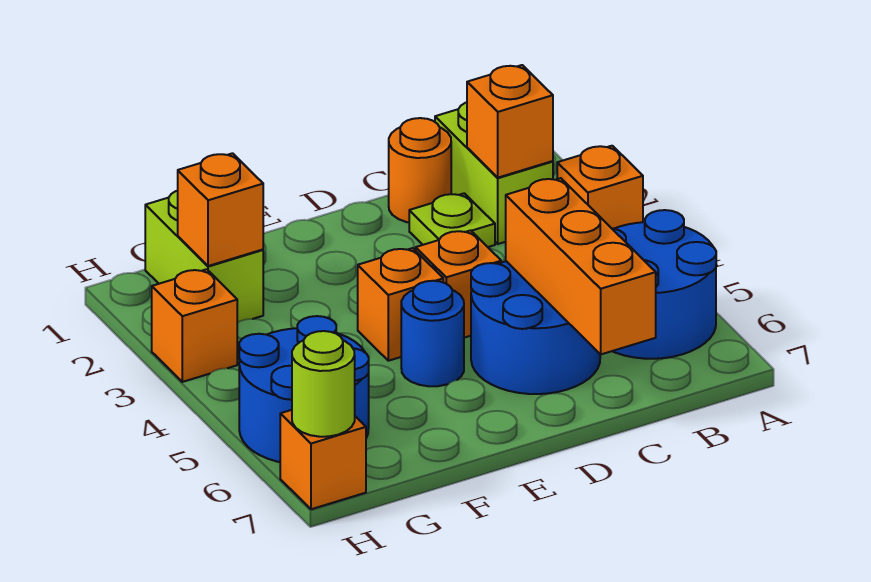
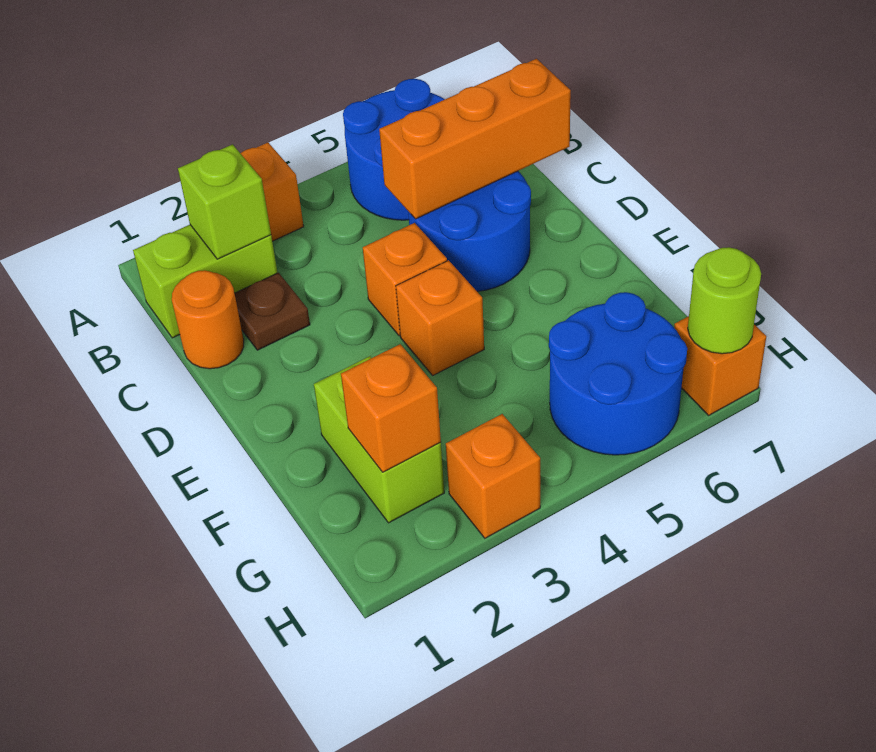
orange brick B2 level 2 -> lime brick B2 level 2
lime plate C2 level 1 -> brown plate C2 level 1
blue round brick E5 level 1 -> none
lime brick G1:G2 level 1 -> lime brick F2:G2 level 1

